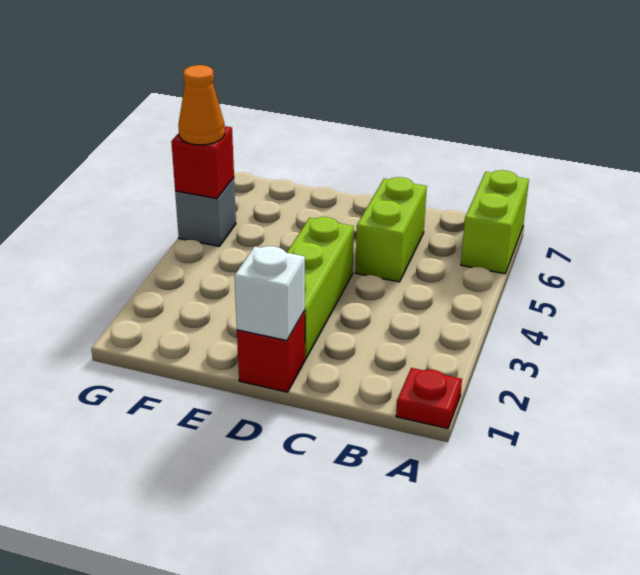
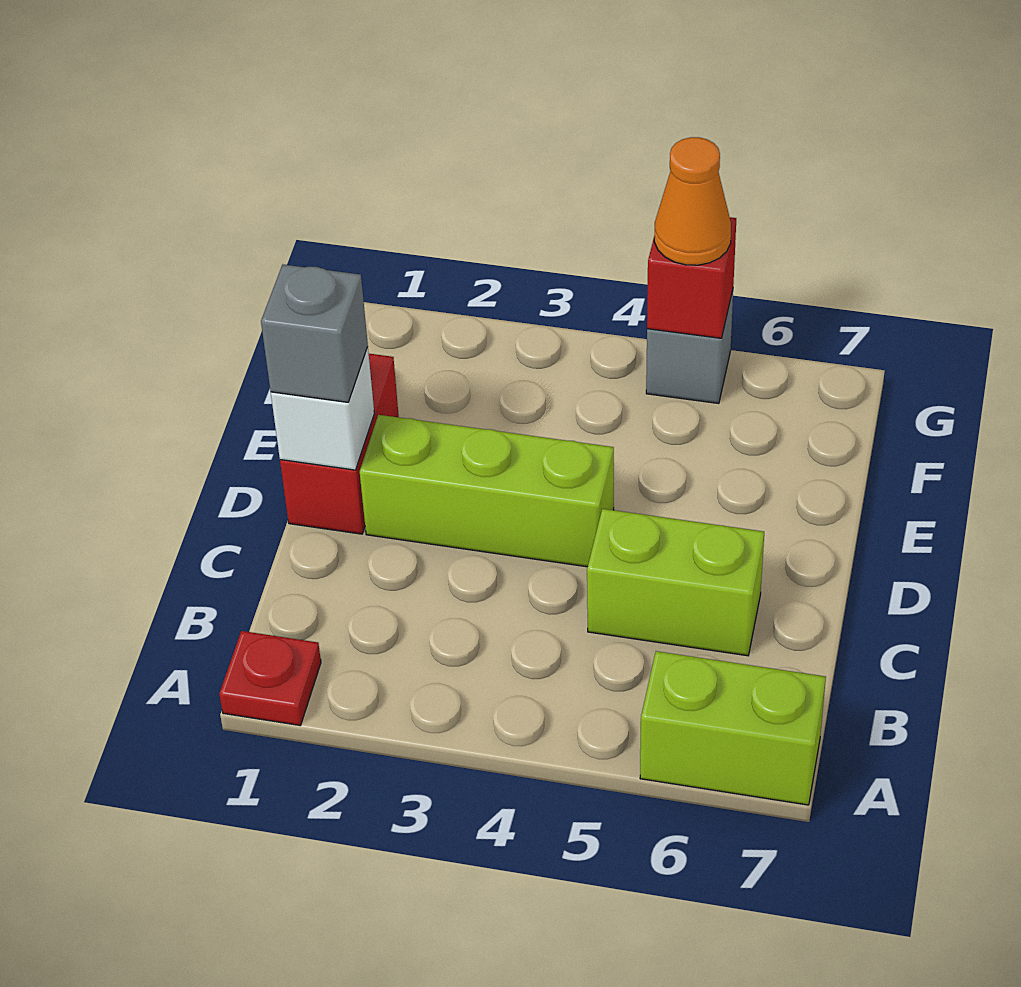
red brick D1 level 1 -> red brick D1:E1 level 1
none -> grey brick D1 level 3

